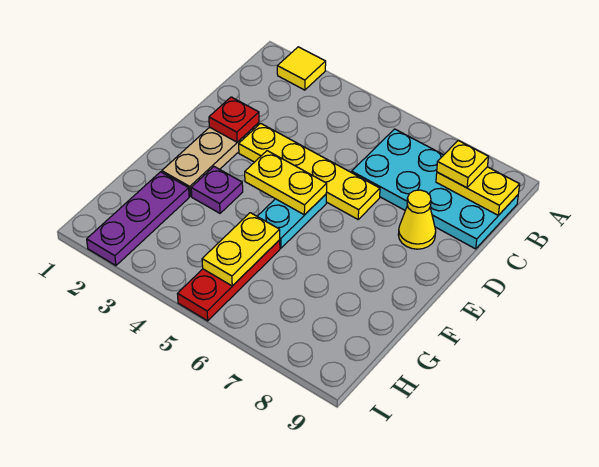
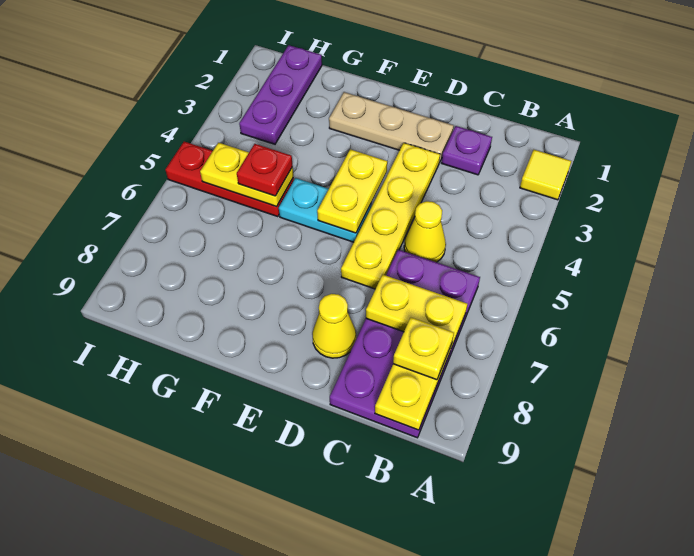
cyan plate B6:C9 level 1 -> purple plate B6:C9 level 1
none -> yellow plate B7:C7 level 2
none -> yellow cone C5 level 1
red plate D2 level 2 -> red plate G5 level 3
purple plate F3 level 1 -> purple plate C2 level 1
purple plate G2:I2 level 1 -> purple plate H1:H3 level 1

